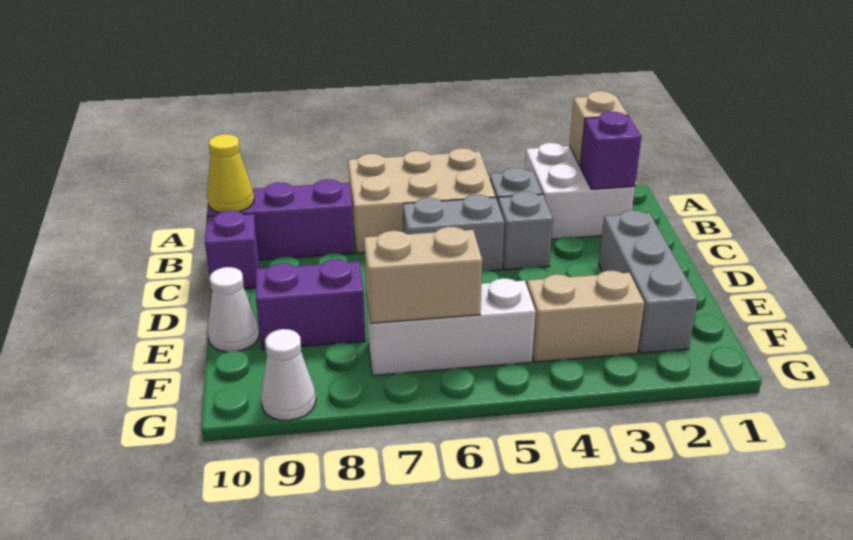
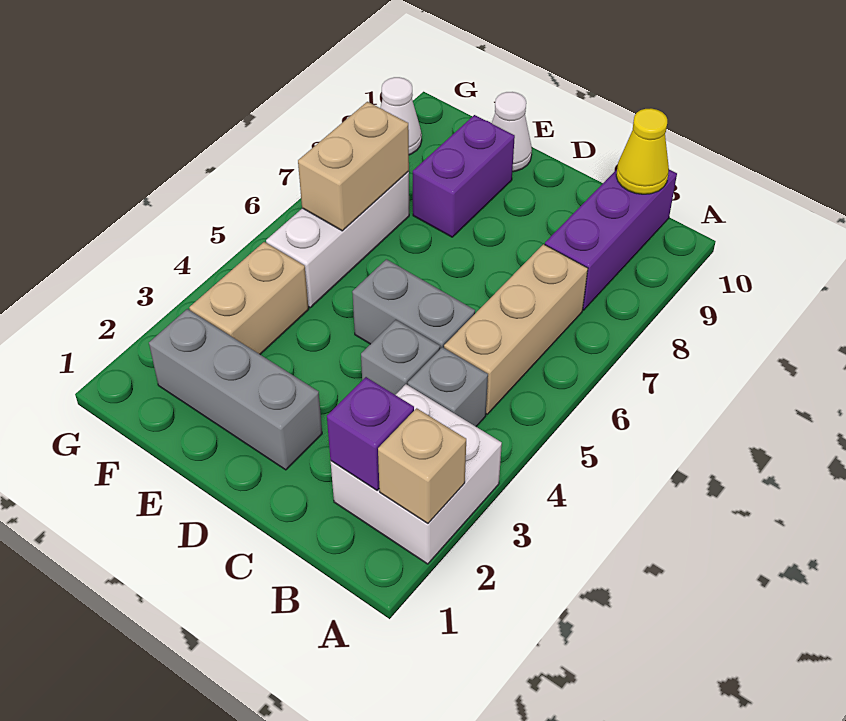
tan brick A5:B7 level 1 -> tan brick B5:B7 level 1
grey brick C5:C6 level 1 -> grey brick C5:D5 level 1
purple brick C10 level 1 -> none

